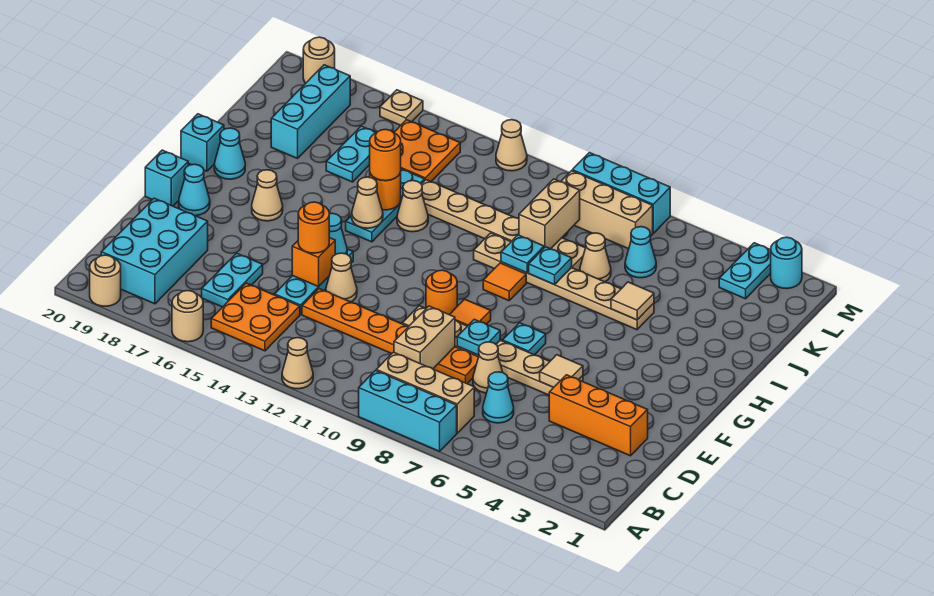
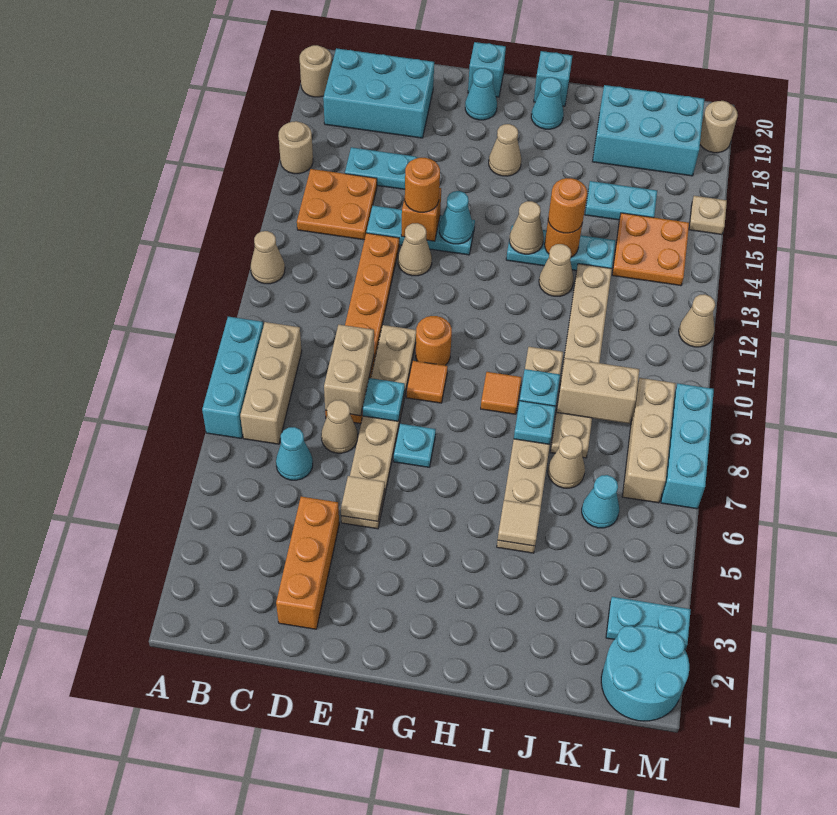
tan brick C9:D9 level 2 -> tan brick D8:D9 level 2
cyan brick J18:L18 level 1 -> cyan brick J18:L19 level 1
cyan round brick M2 level 1 -> cyan round brick L1:M2 level 1

